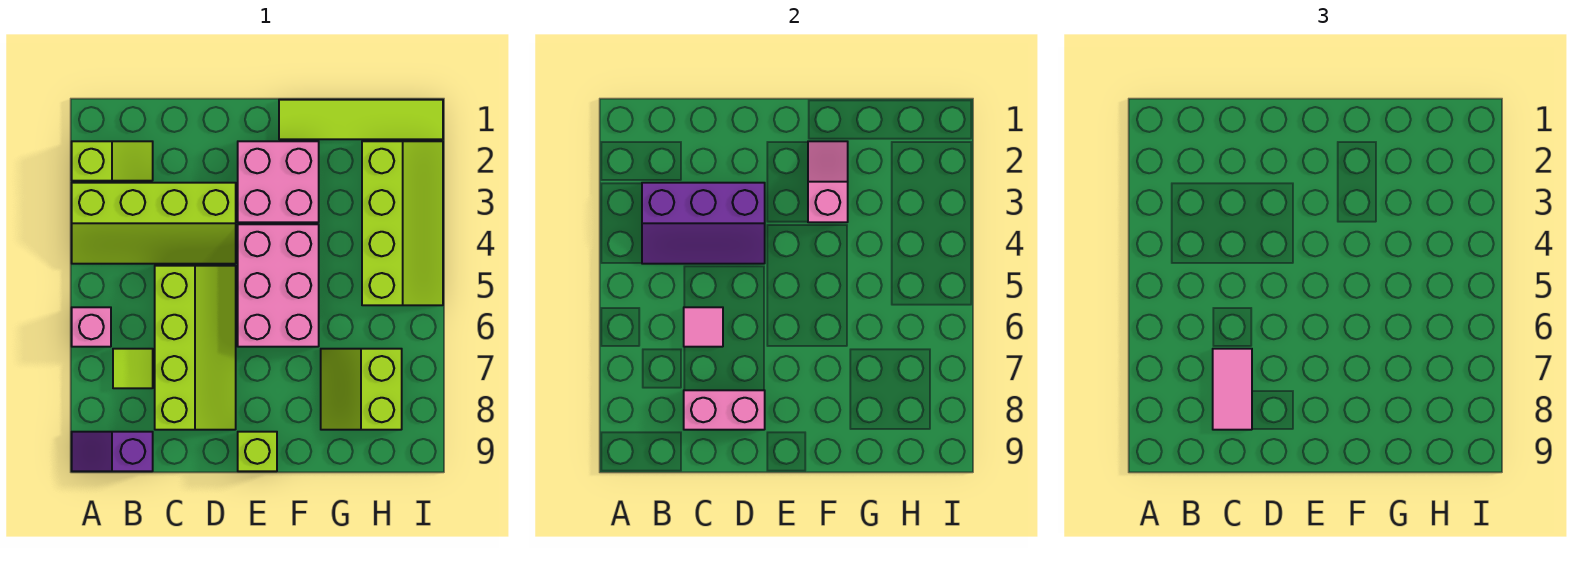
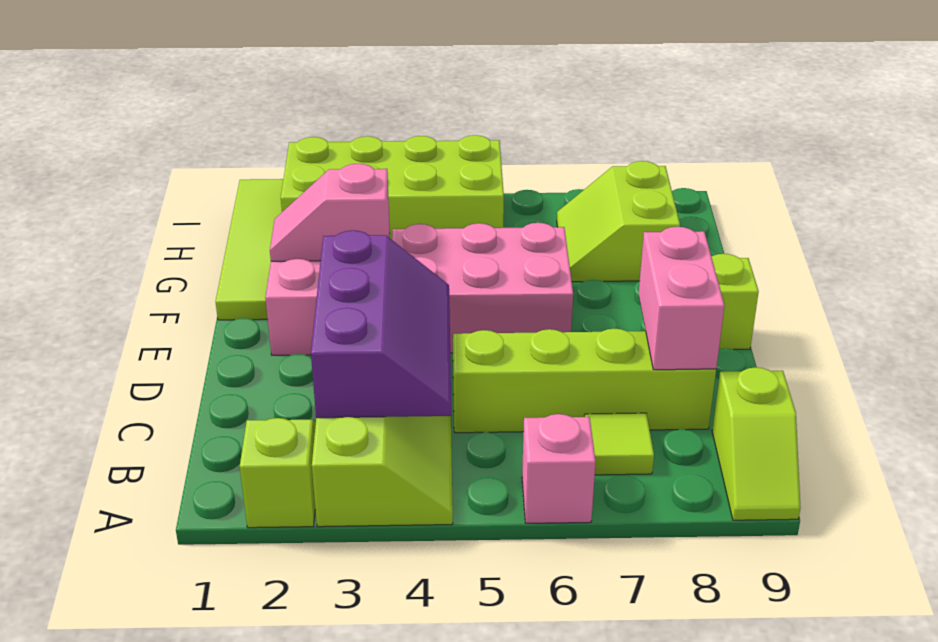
purple slope A9:B9 level 1 top B -> lime slope A9:B9 level 1 top B
pink tile C6 level 2 -> none
pink tile C7:C8 level 3 -> none
lime slope G7:H8 level 1 top H -> lime slope G7:H8 level 1 top 8
lime slope H2:I5 level 1 top H -> lime brick H2:I5 level 1

